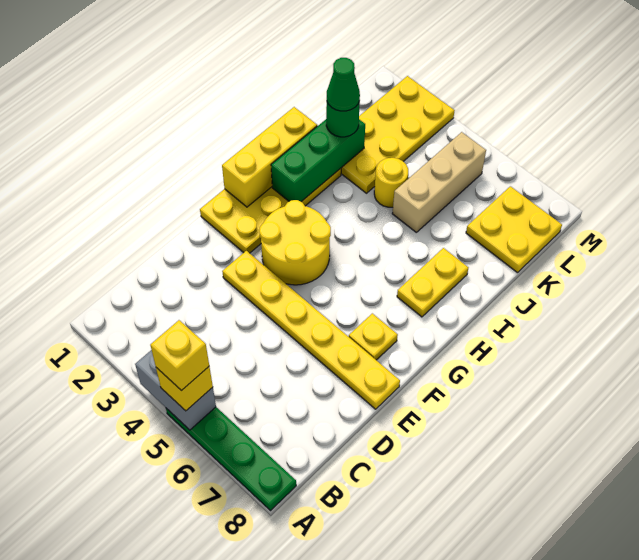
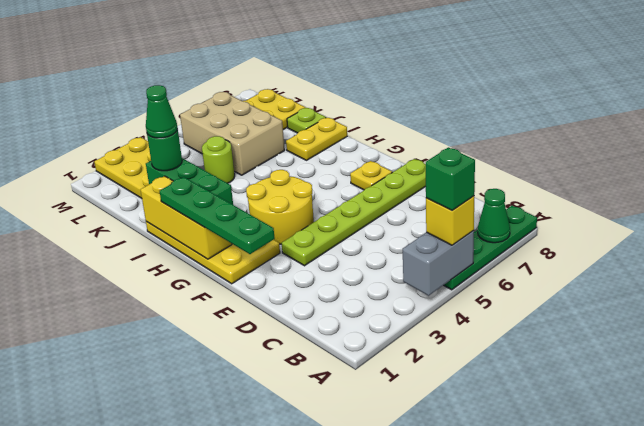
yellow brick A5 level 4 -> green brick A5 level 4
none -> green cone A7 level 2
none -> green plate E1:H1 level 3
yellow plate E3:E8 level 1 -> lime plate E3:E8 level 1
yellow plate H7:I7 level 1 -> yellow plate I7:I8 level 1
yellow round brick J4 level 1 -> lime round brick J4 level 1
tan brick J5:L5 level 1 -> tan brick J5:L6 level 1
none -> lime plate J8 level 1

